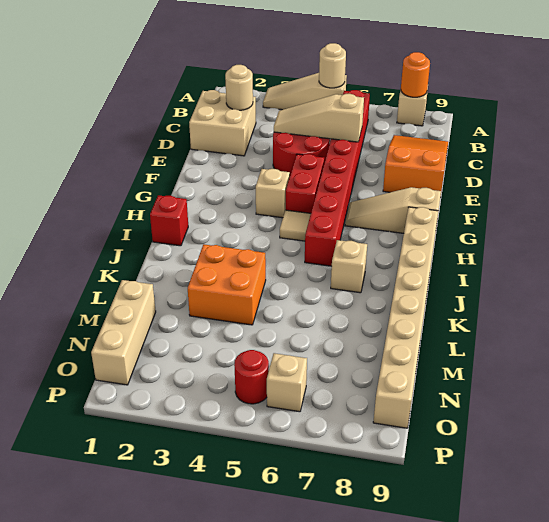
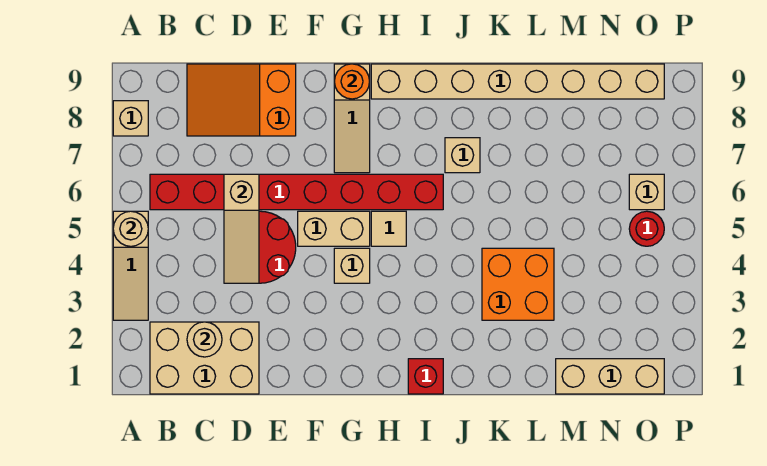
orange round brick A8 level 2 -> orange round brick G9 level 2
tan brick C1:D2 level 1 -> tan brick B1:D2 level 1
red brick F5:G5 level 1 -> tan brick F5:G5 level 1

